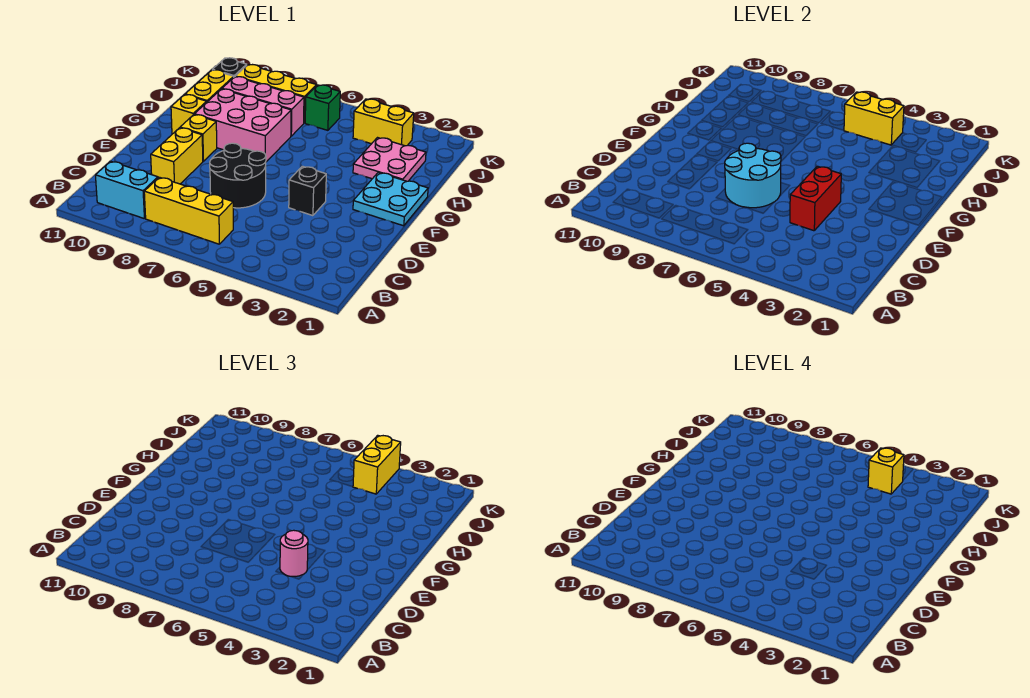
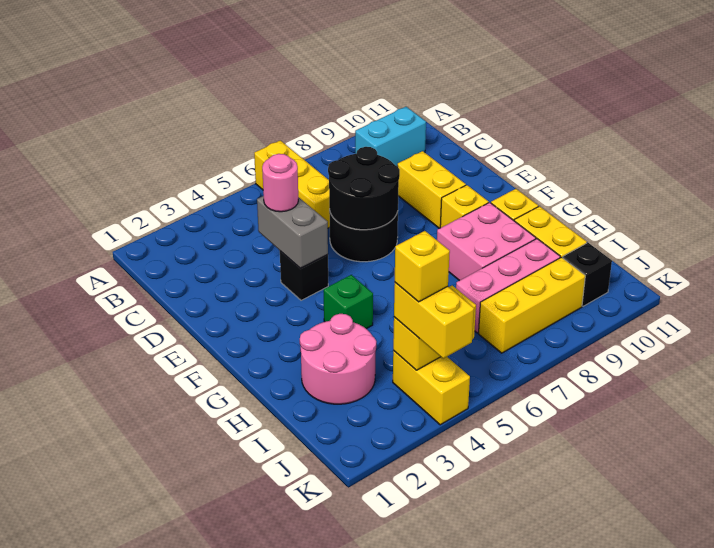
yellow brick B6:B8 level 1 -> yellow brick A6:C6 level 1
red brick D4:E4 level 2 -> grey brick D4:E4 level 2
cyan round brick D6:E7 level 2 -> black round brick D6:E7 level 2
cyan plate F1:G2 level 1 -> none
pink brick G7:H9 level 1 -> pink brick G8:H9 level 1
pink plate H2:I3 level 1 -> pink round brick H2:I3 level 1
yellow brick J3:J4 level 1 -> yellow brick J4:K4 level 1
green brick J6 level 1 -> green brick G4 level 1

